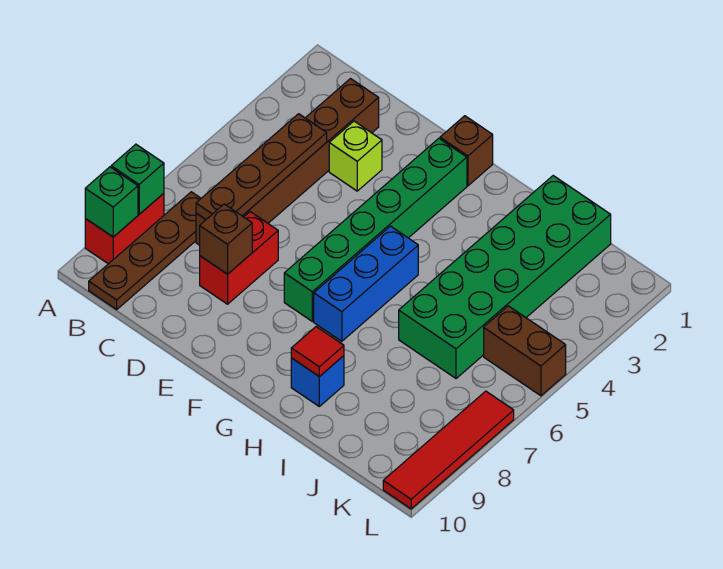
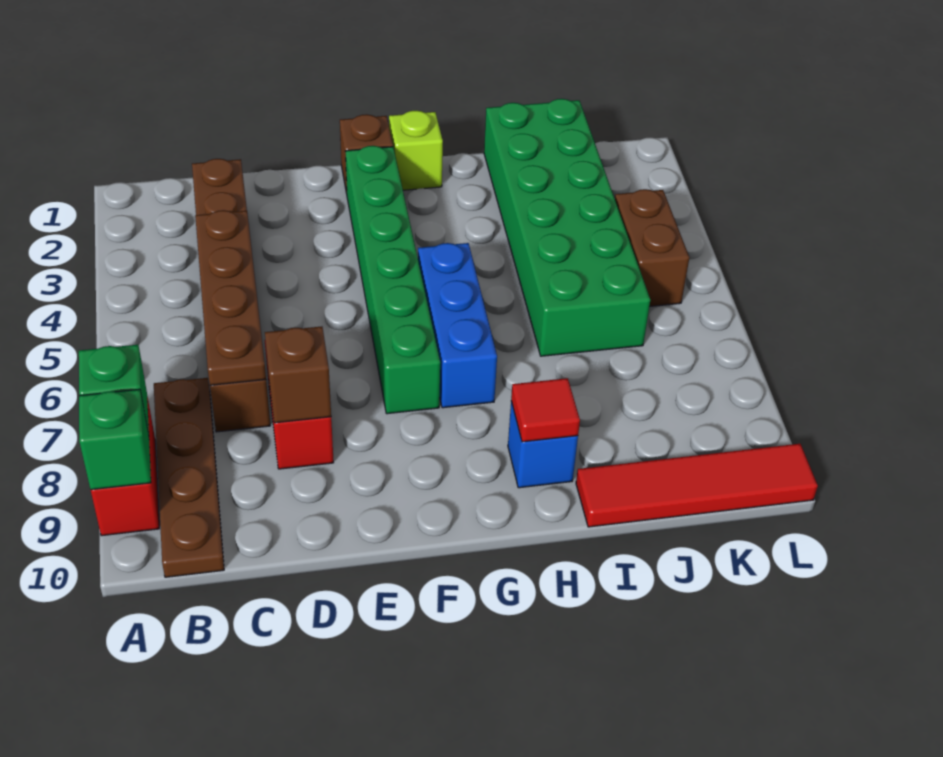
lime brick D3 level 1 -> lime brick G1 level 1
brown brick K5:L5 level 1 -> brown brick K4:K5 level 1
red tile L7:L10 level 1 -> red tile I10:L10 level 1

